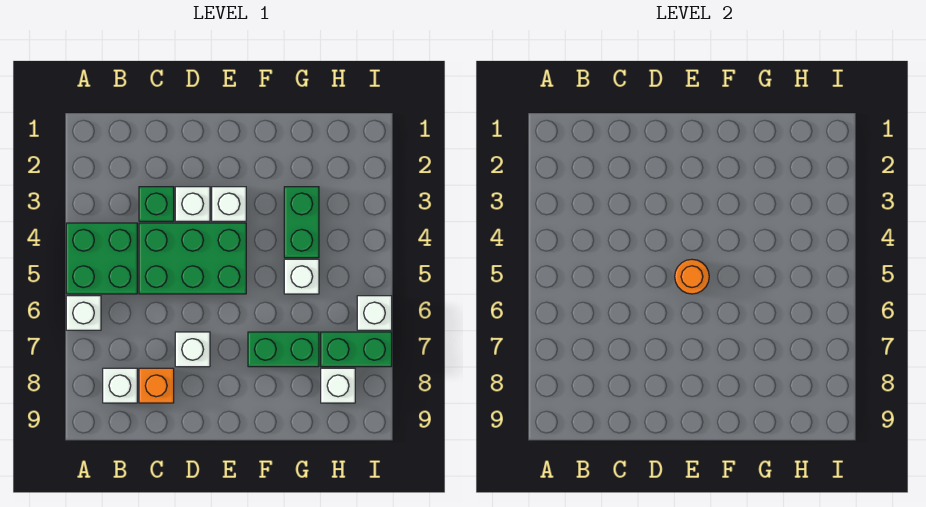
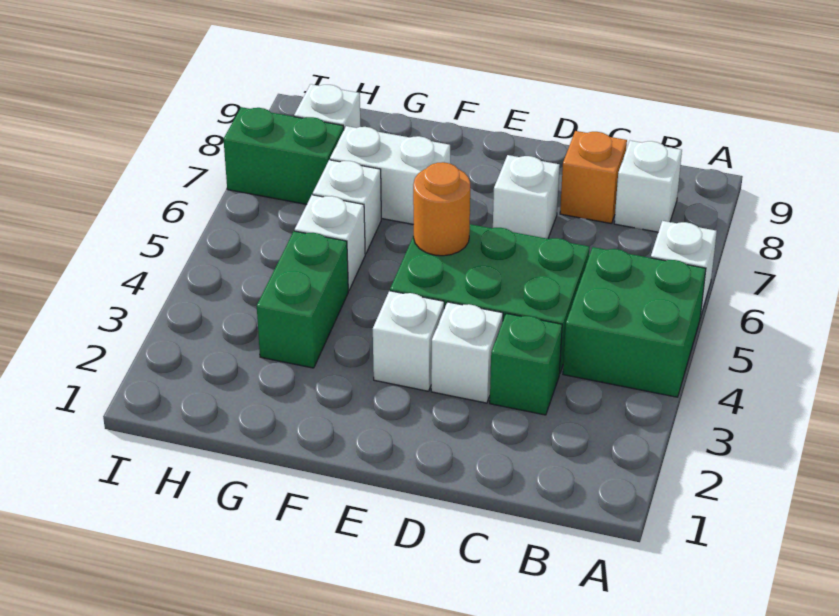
green brick F7:G7 level 1 -> white brick F7:G7 level 1
white brick I6 level 1 -> white brick G6 level 1

